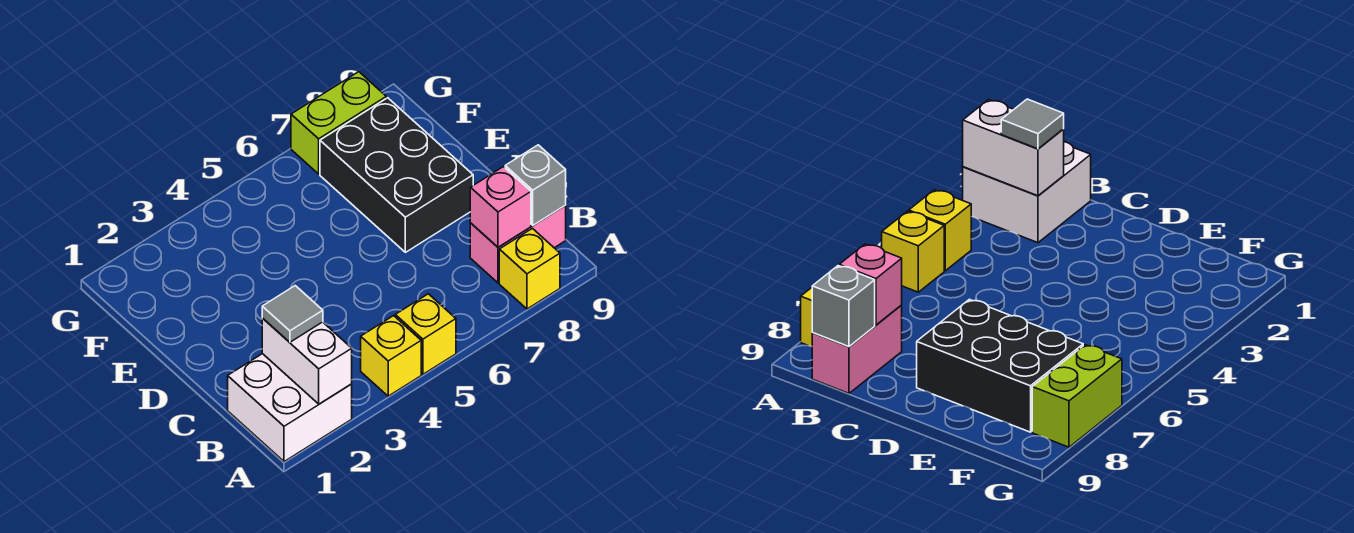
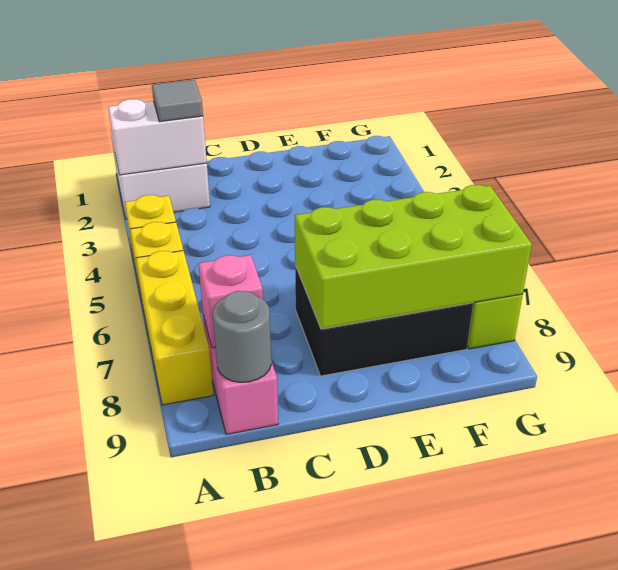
yellow brick A8 level 1 -> yellow brick A6:A8 level 1
grey brick B9 level 2 -> grey round brick B9 level 2
none -> lime brick D7:G8 level 2

